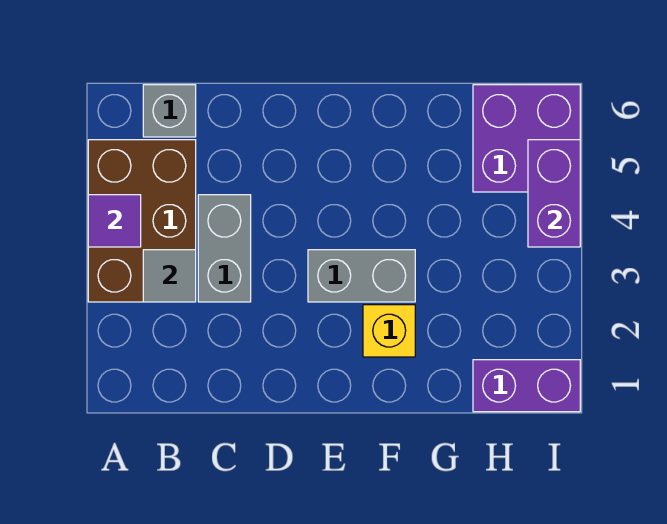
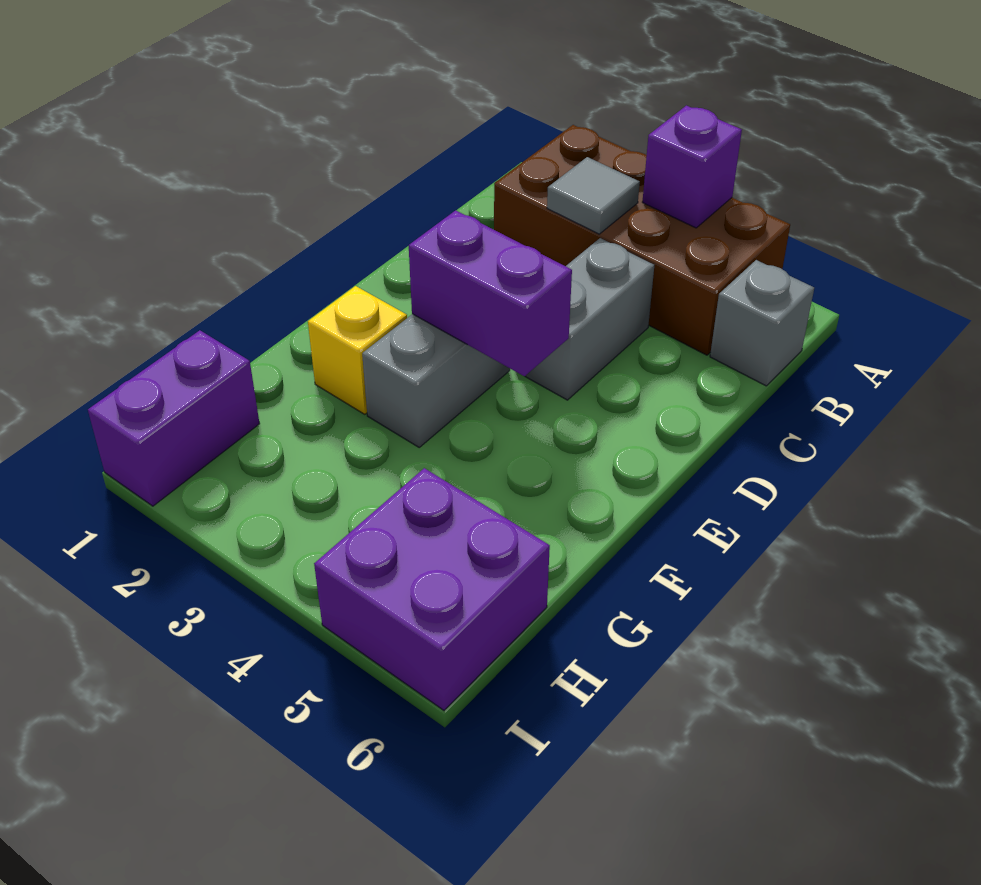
brown brick A3:B5 level 1 -> brown brick A2:B5 level 1
purple tile A4 level 2 -> purple brick A4 level 2
grey brick C3:C4 level 1 -> grey brick C4:D4 level 1
purple brick I4:I5 level 2 -> purple brick E3:E4 level 2

